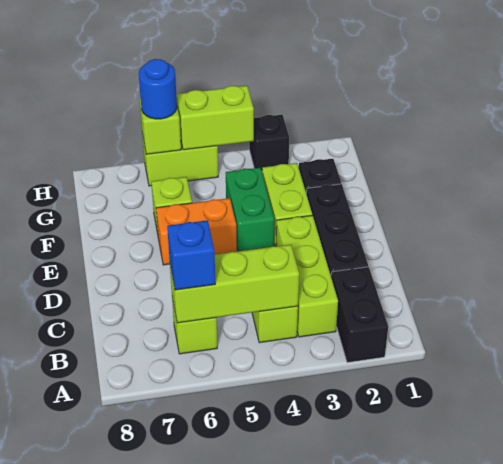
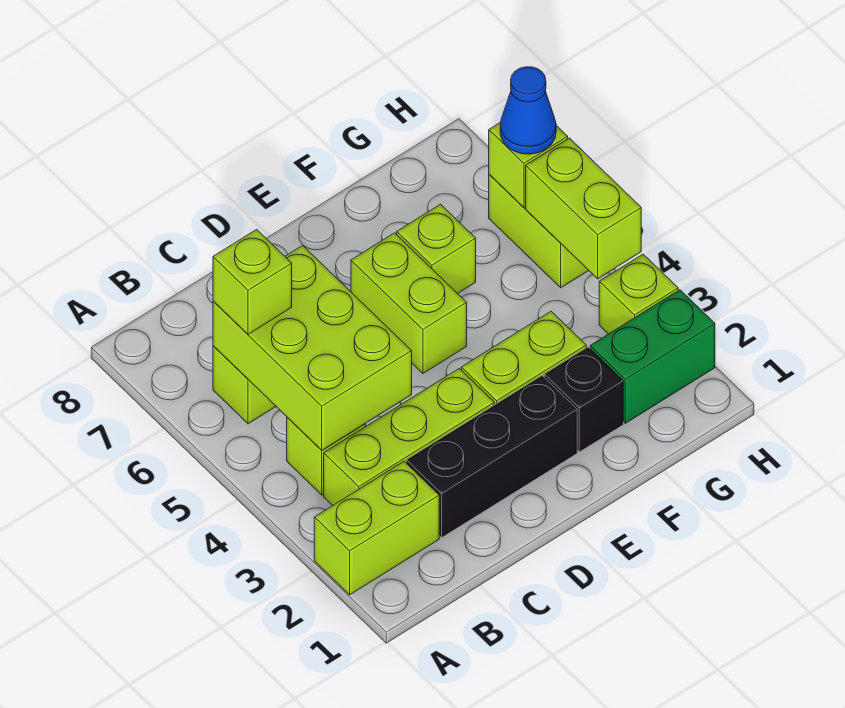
black brick A2:B2 level 1 -> lime brick A2:B2 level 1
lime brick B4:B6 level 2 -> lime brick B4:C6 level 2
blue brick B6 level 3 -> lime brick B6 level 3
green brick E4:F4 level 1 -> green brick G2:H2 level 1
orange brick E5:E6 level 1 -> lime brick E5:E6 level 1
black brick H3 level 1 -> lime brick H3 level 1
blue round brick H6 level 3 -> blue cone H6 level 3

